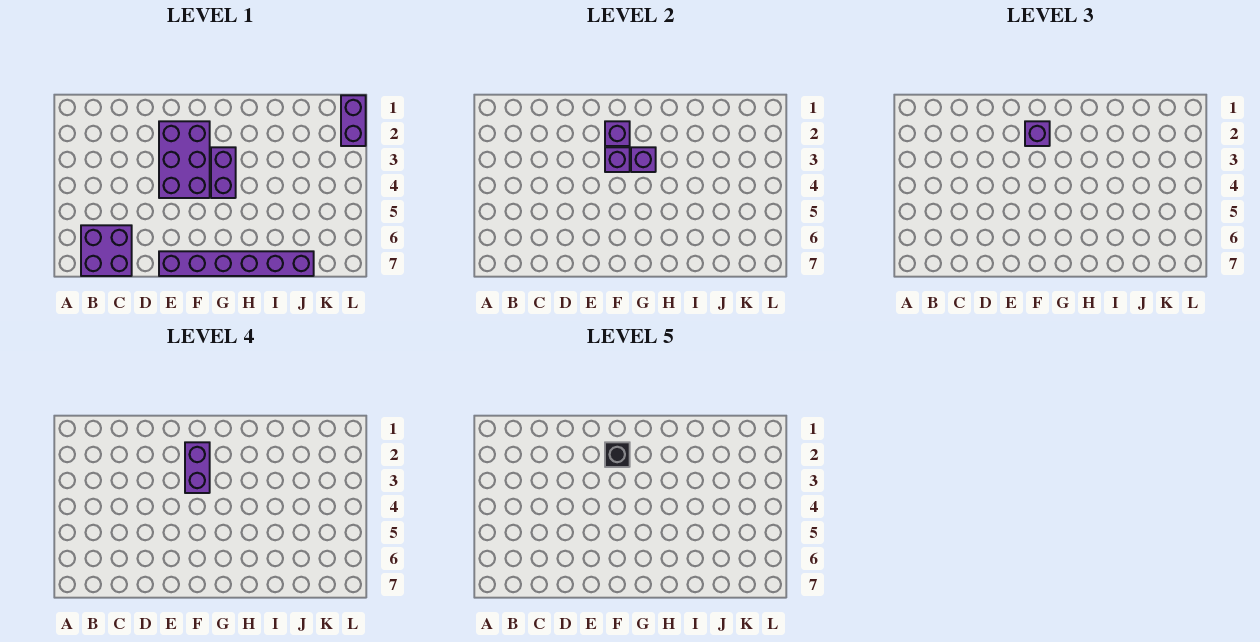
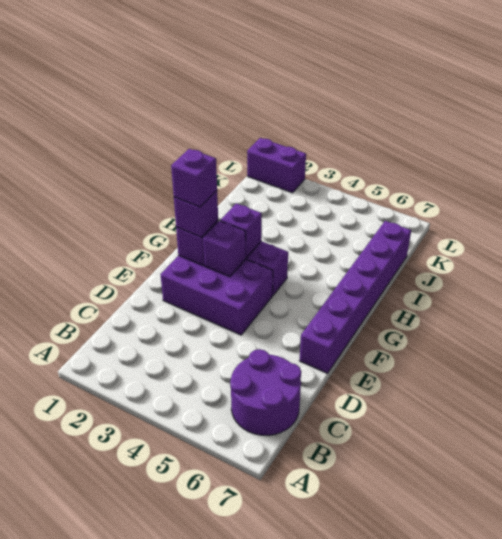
purple brick B6:C7 level 1 -> purple round brick B6:C7 level 1
purple brick F2:F3 level 4 -> purple brick F2 level 4
black brick F2 level 5 -> none

